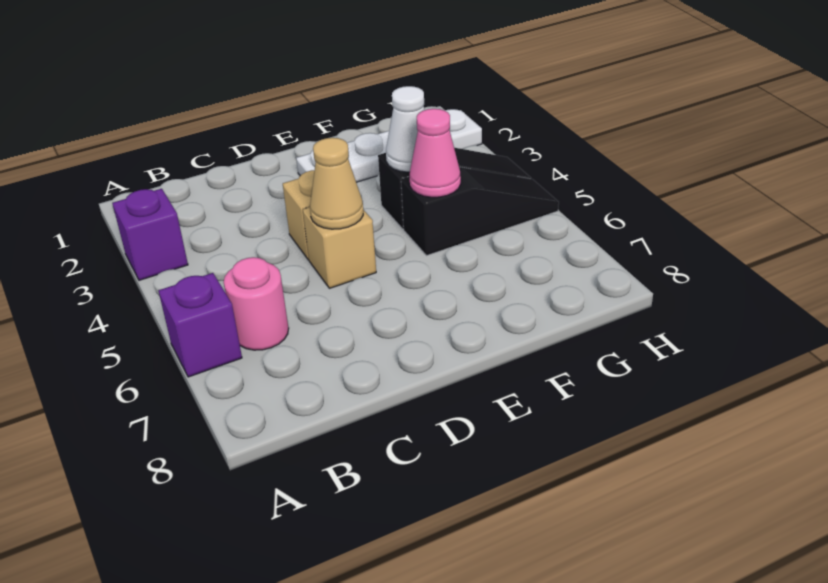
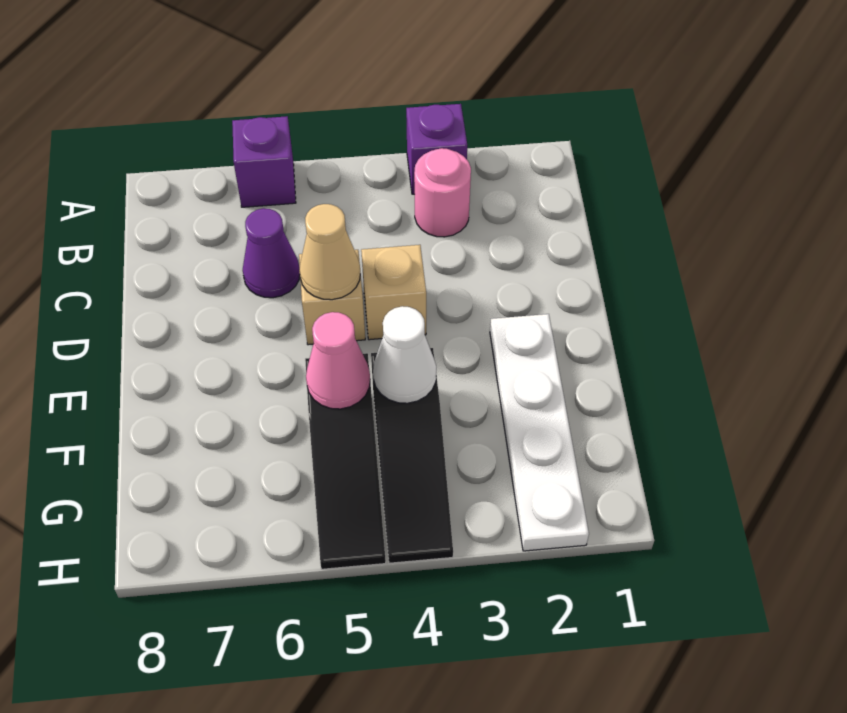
pink round brick B6 level 1 -> pink round brick B3 level 1
none -> purple cone C6 level 1

